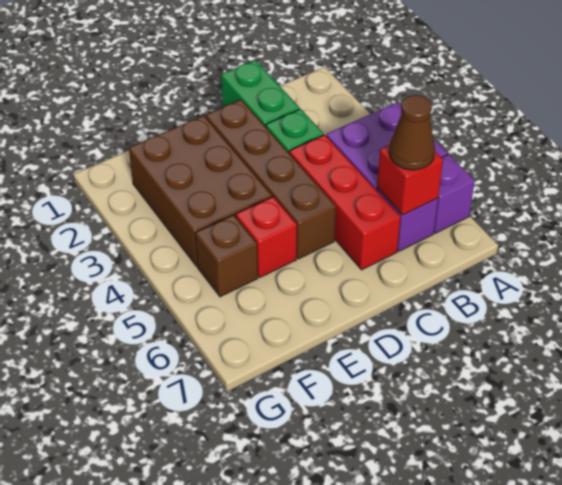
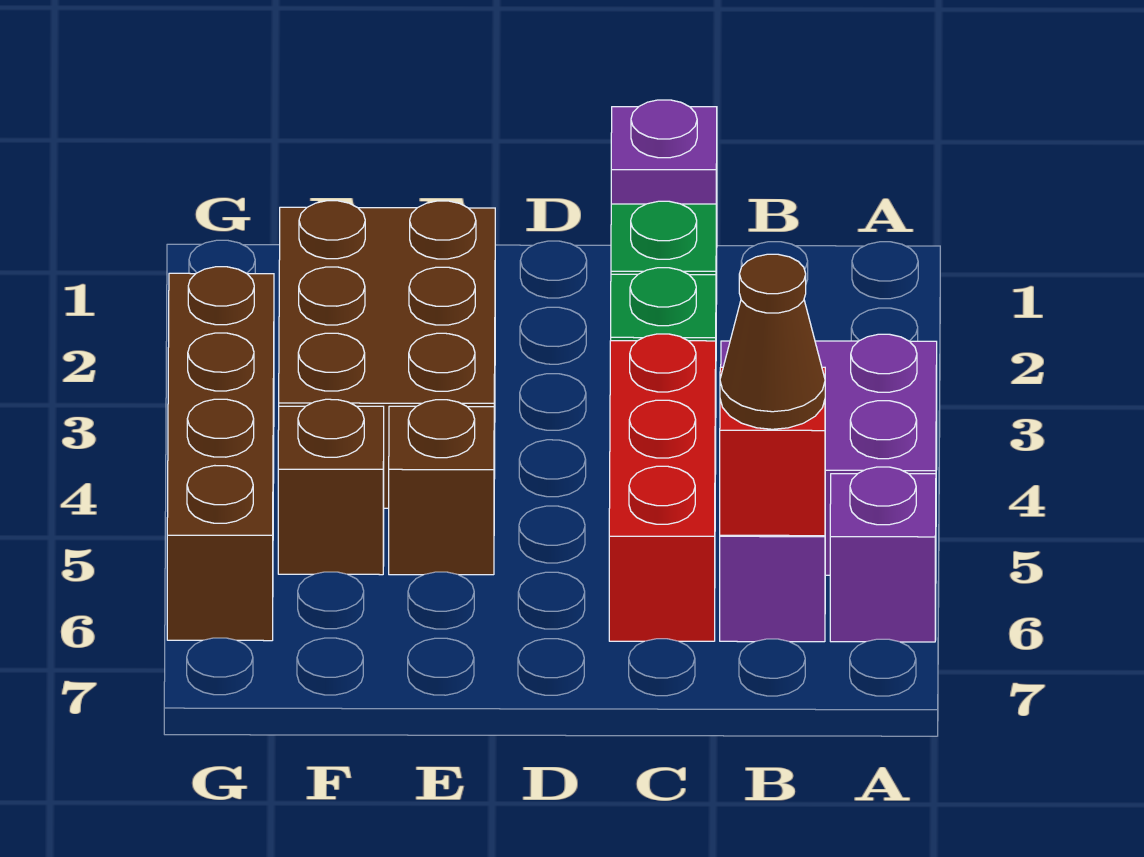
none -> purple plate C1 level 2
brown brick D2:D5 level 1 -> brown brick G3:G6 level 1
red brick E5 level 1 -> brown brick E5 level 1

